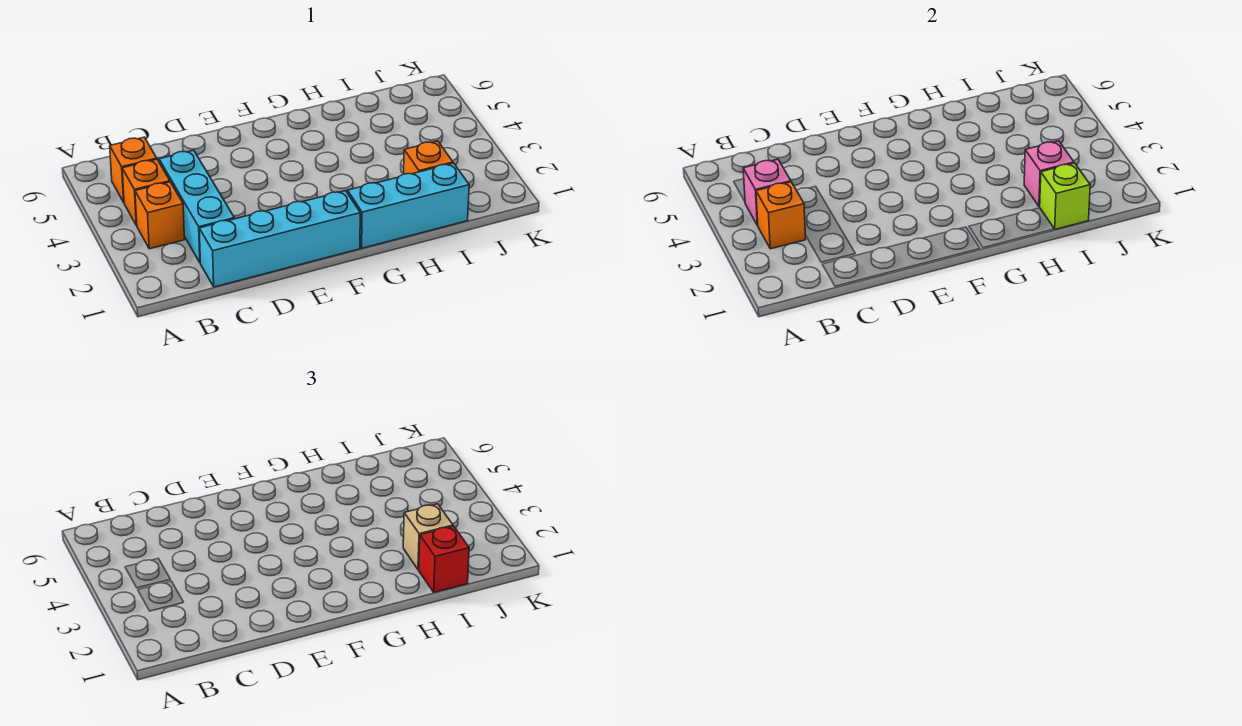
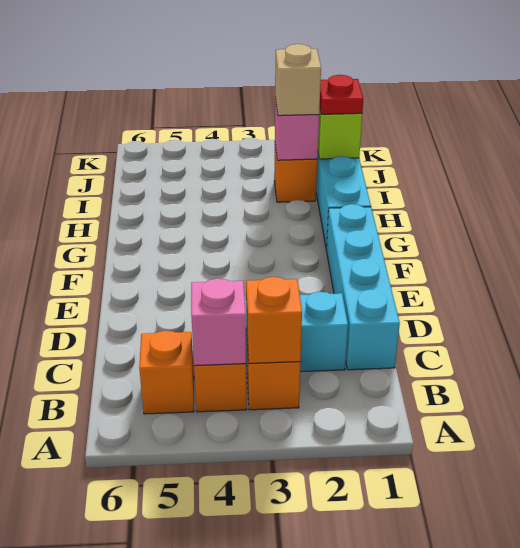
red brick I1 level 3 -> red plate I1 level 3

